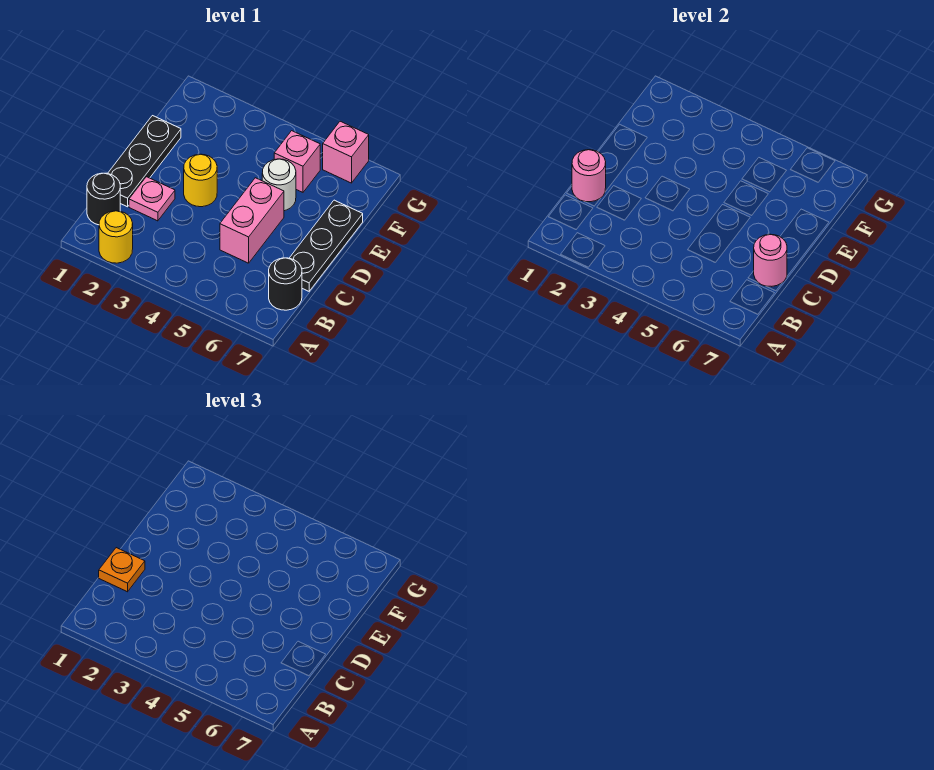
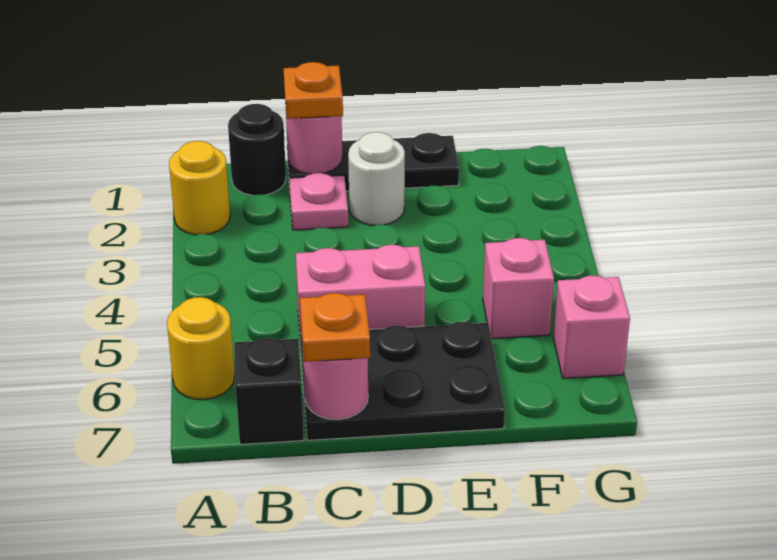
black round brick B7 level 1 -> black brick B7 level 1
black plate C7:E7 level 1 -> black plate C6:E7 level 1
none -> orange plate C7 level 3
yellow round brick D3 level 1 -> yellow round brick A6 level 1
white round brick E5 level 1 -> white round brick D2 level 1

